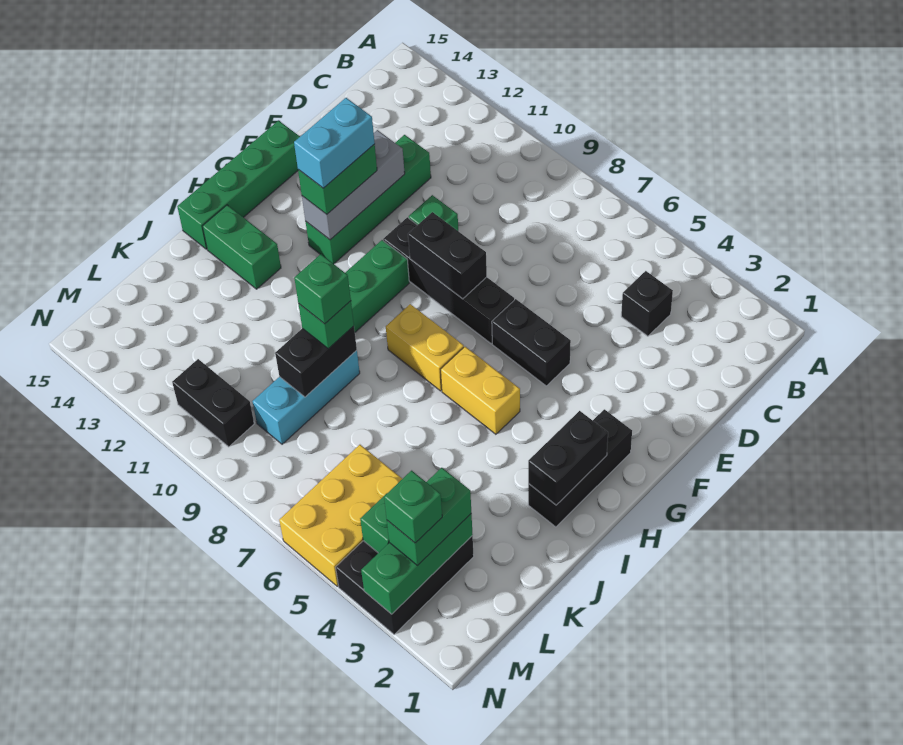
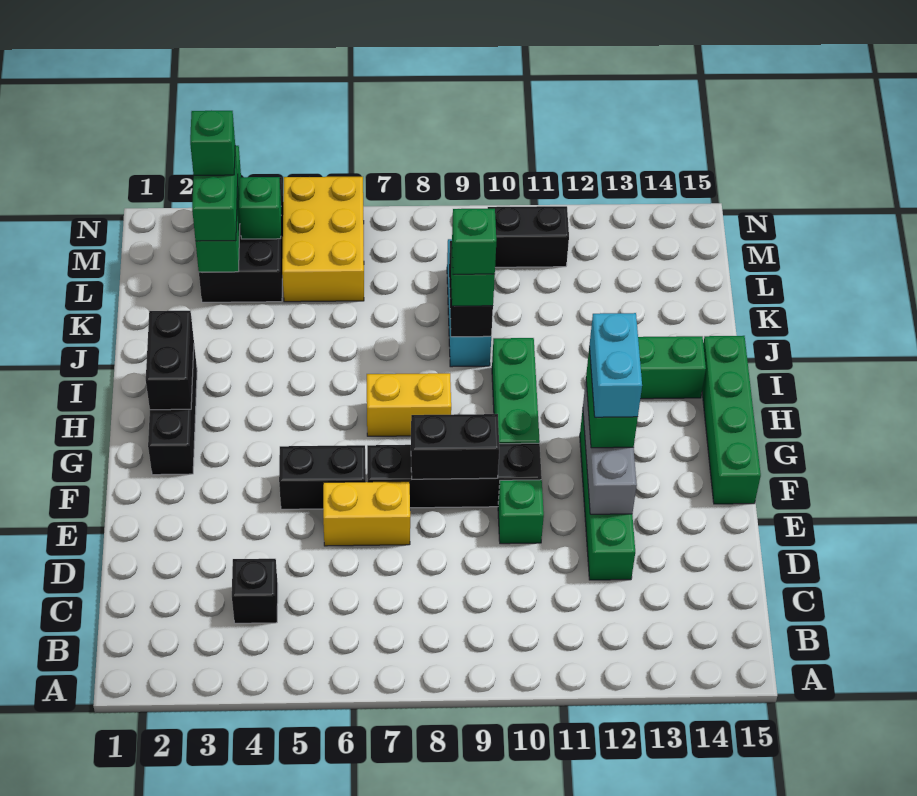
yellow brick H5:H6 level 1 -> yellow brick E6:E7 level 1

